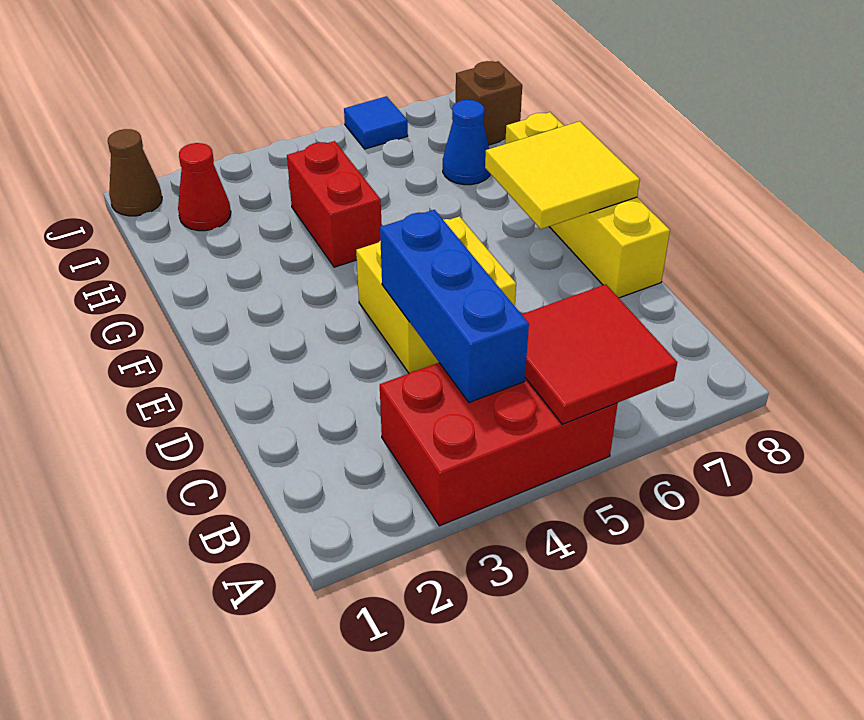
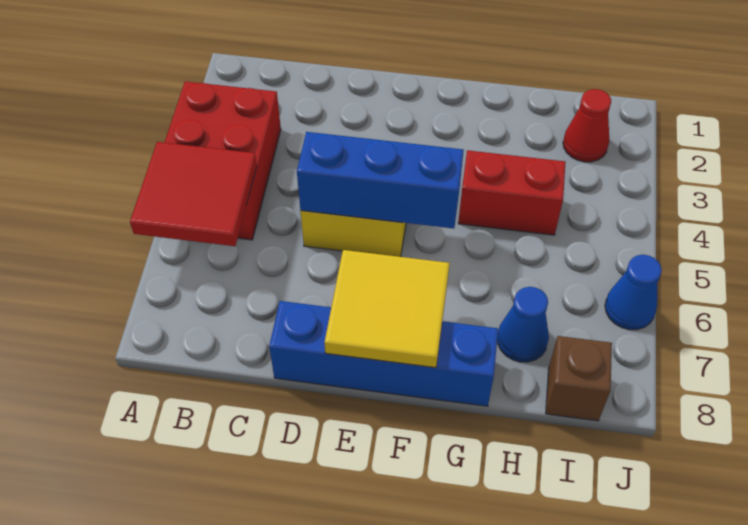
blue brick B4:D4 level 2 -> blue brick D5:F5 level 2
yellow brick D8:G8 level 1 -> blue brick D8:G8 level 1
brown cone J1 level 1 -> none
blue tile J6 level 1 -> blue cone J6 level 1

